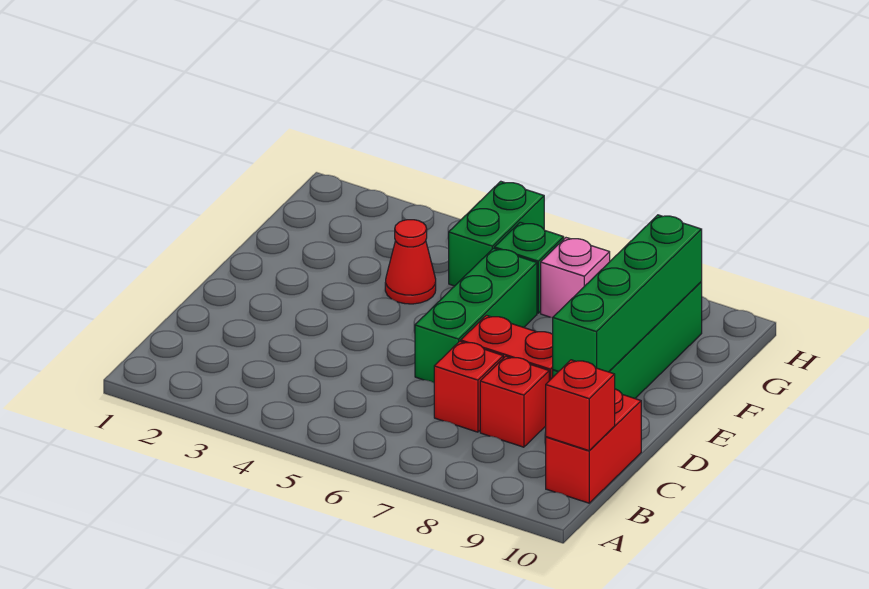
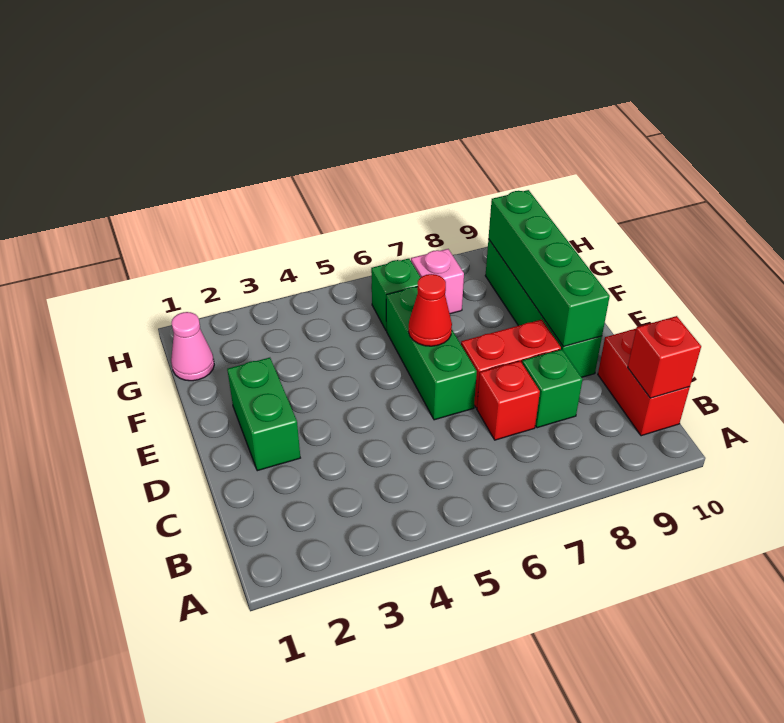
red brick C8 level 1 -> green brick C8 level 1
red cone F4 level 1 -> red cone E6 level 2
none -> pink cone G1 level 1
green brick G5:H5 level 1 -> green brick D2:E2 level 1

